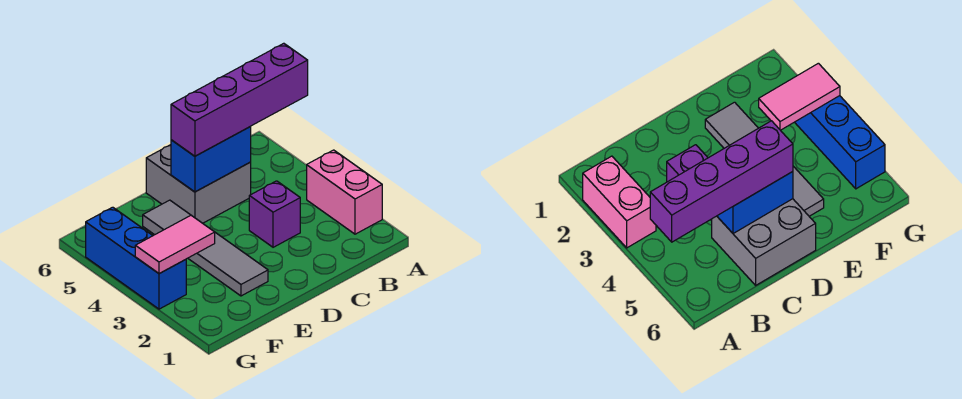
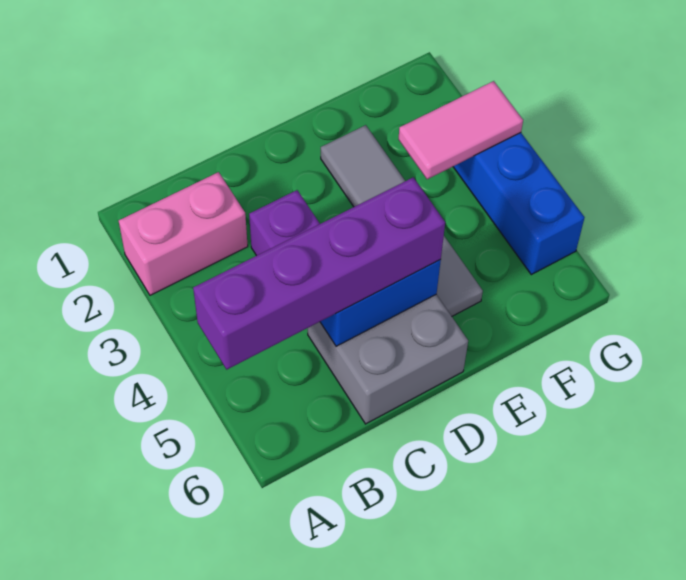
pink brick A2:A3 level 1 -> pink brick A2:B2 level 1

